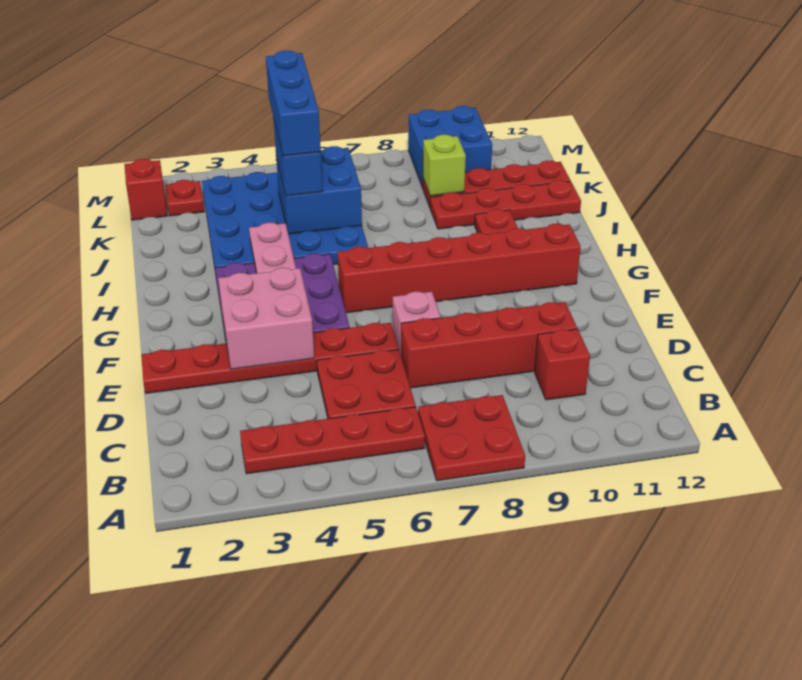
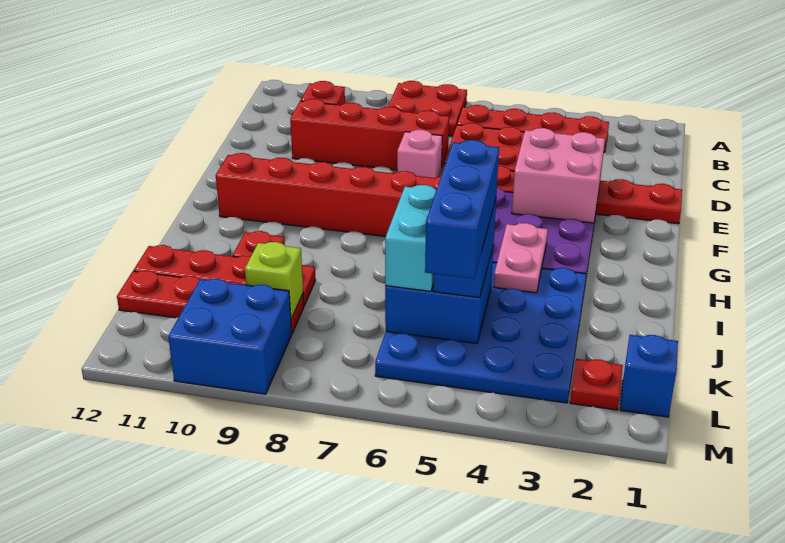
none -> cyan brick J6:K6 level 3
red brick L1 level 1 -> blue brick L1 level 1

